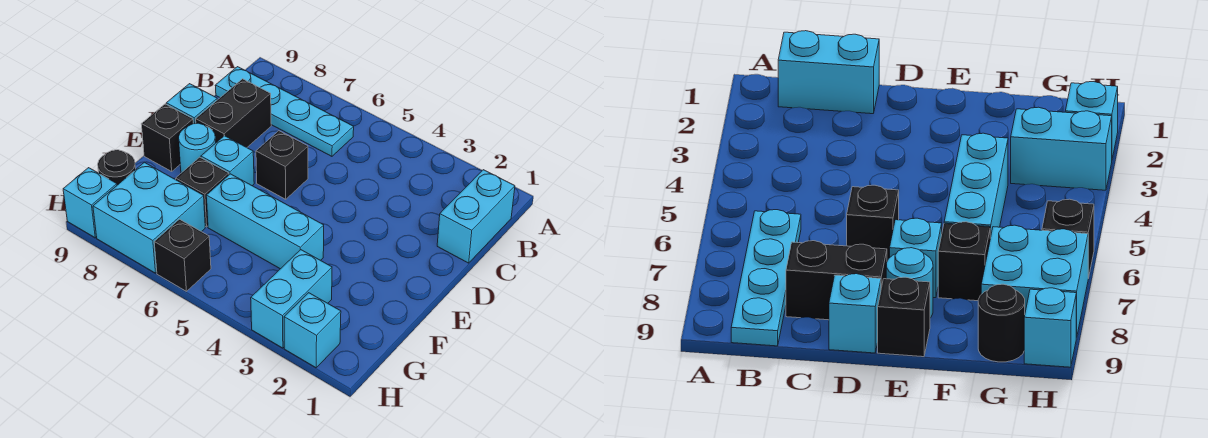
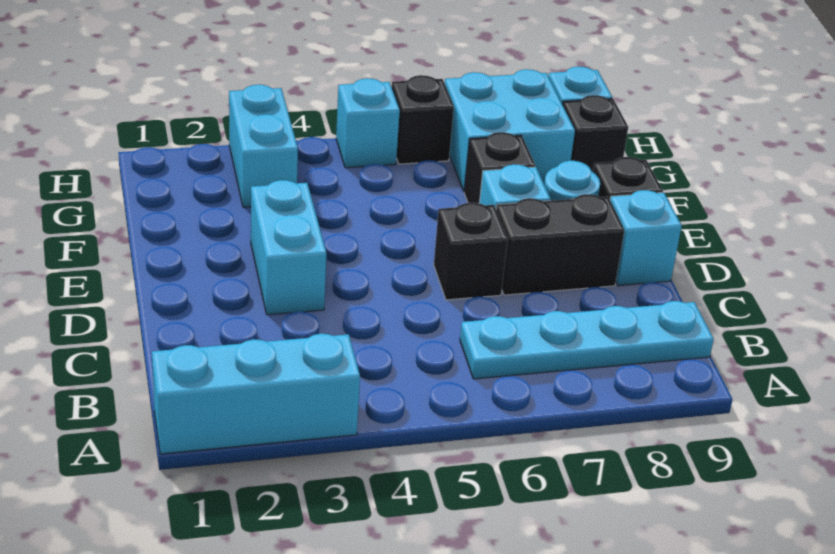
cyan brick B1:C1 level 1 -> cyan brick D3:E3 level 1
black brick C8:D8 level 1 -> black brick D7:D8 level 1
cyan brick F4:F6 level 1 -> cyan brick A1:A3 level 1
black round brick G9 level 1 -> black brick G9 level 1
cyan brick H2 level 1 -> cyan brick H5 level 1

